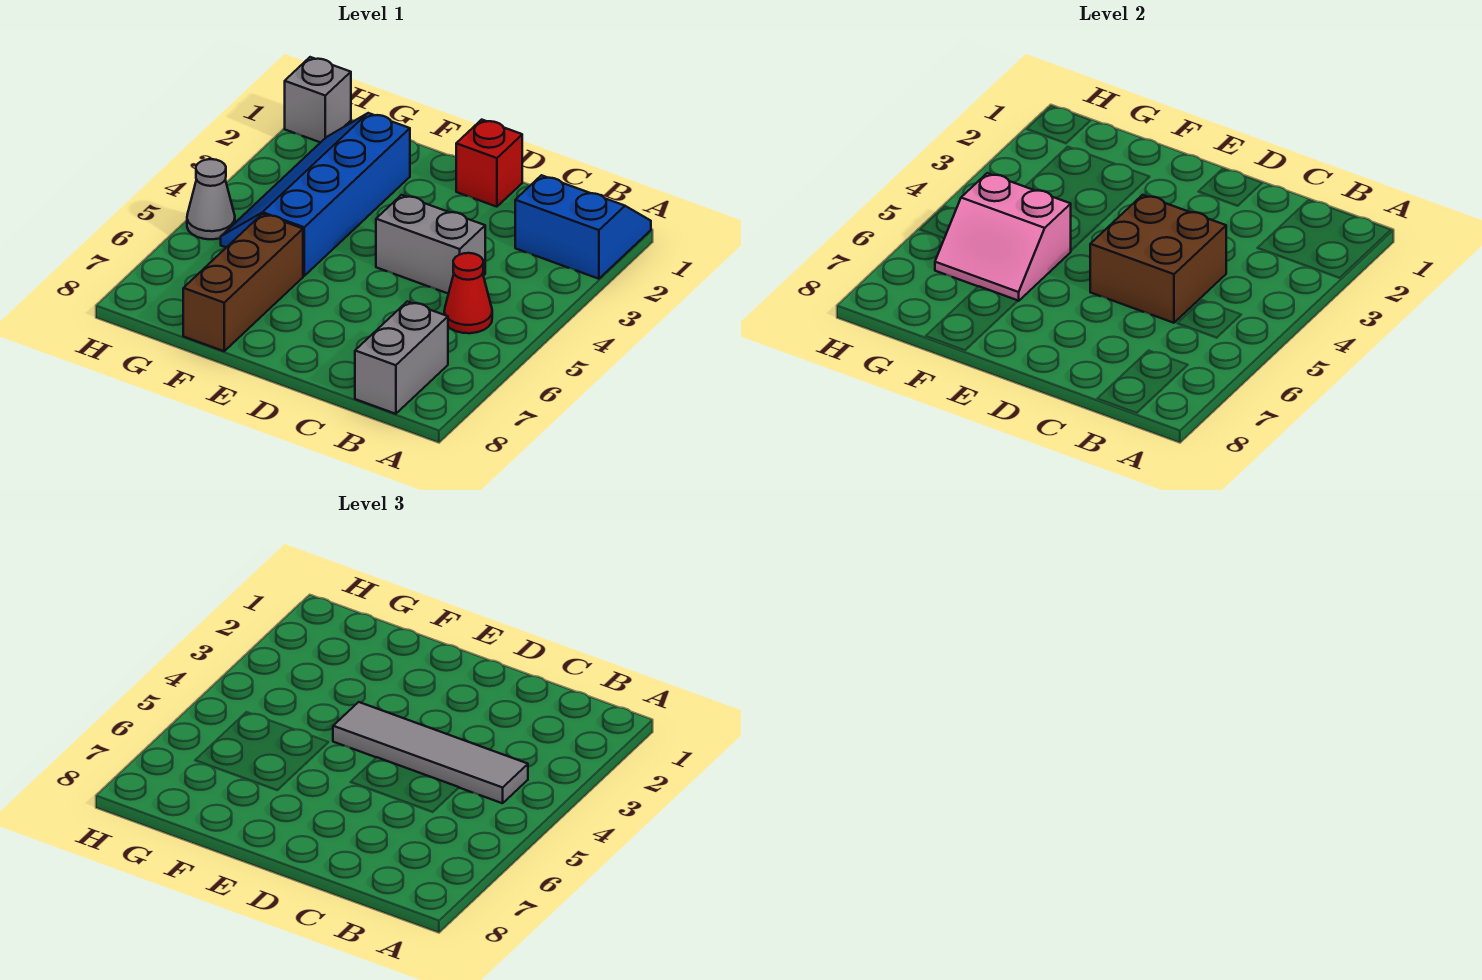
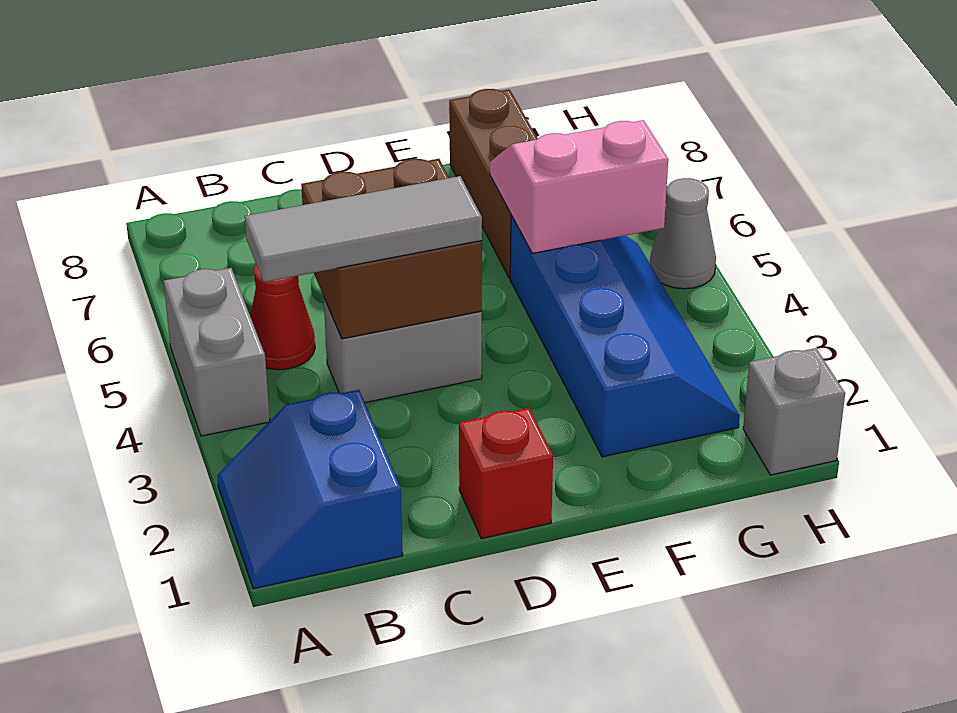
blue slope A1:B2 level 1 top 2 -> blue slope A1:B2 level 1 top B
grey tile B4:E4 level 3 -> grey tile B4:D4 level 3
grey brick B7:B8 level 1 -> grey brick A4:A5 level 1

